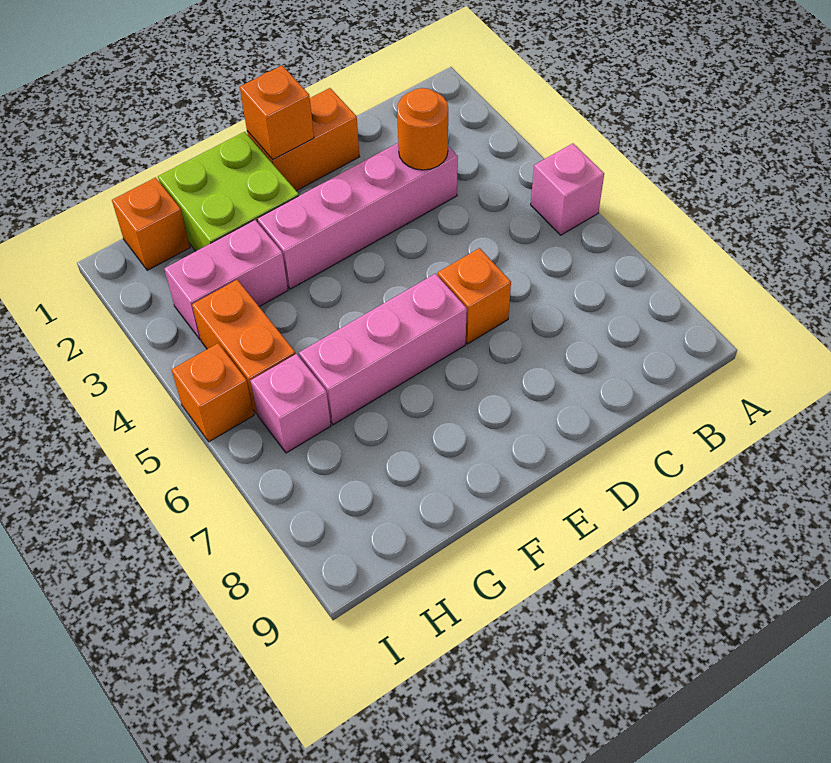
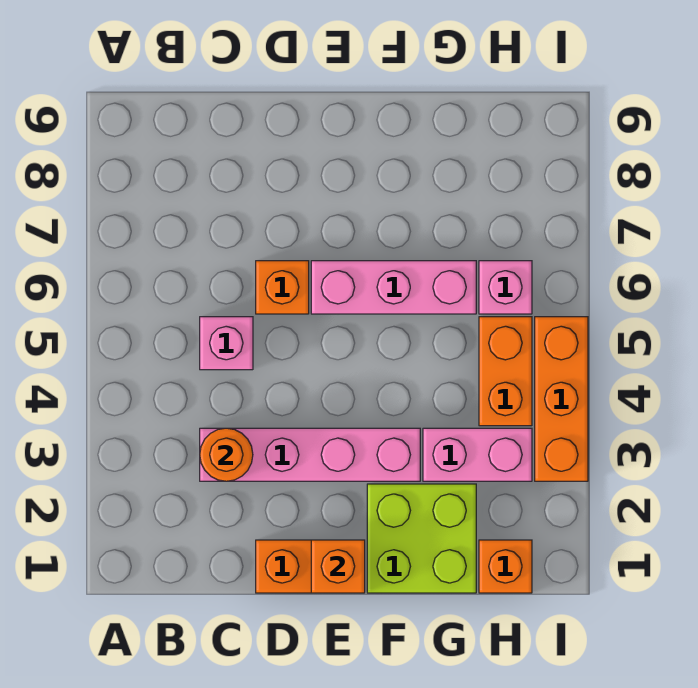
pink brick A5 level 1 -> pink brick C5 level 1
orange brick I5 level 1 -> orange brick I3:I5 level 1

